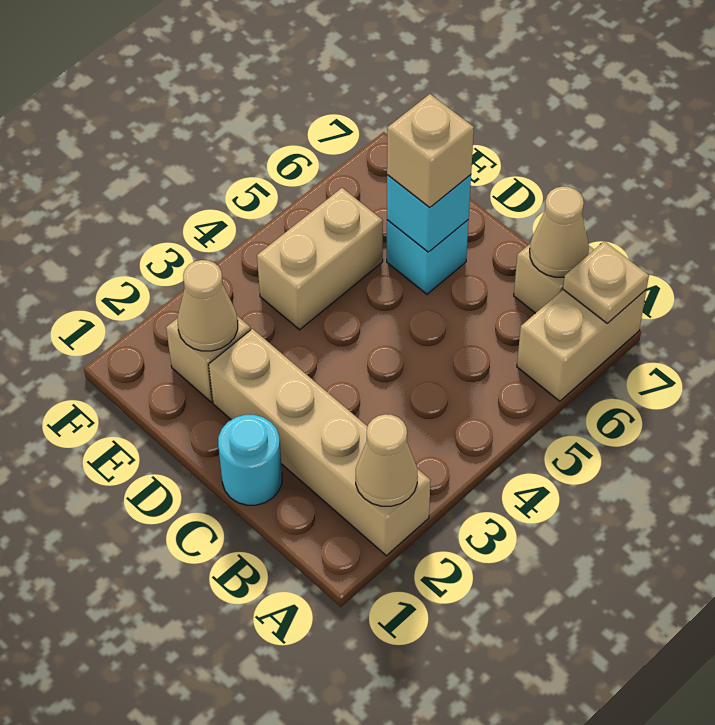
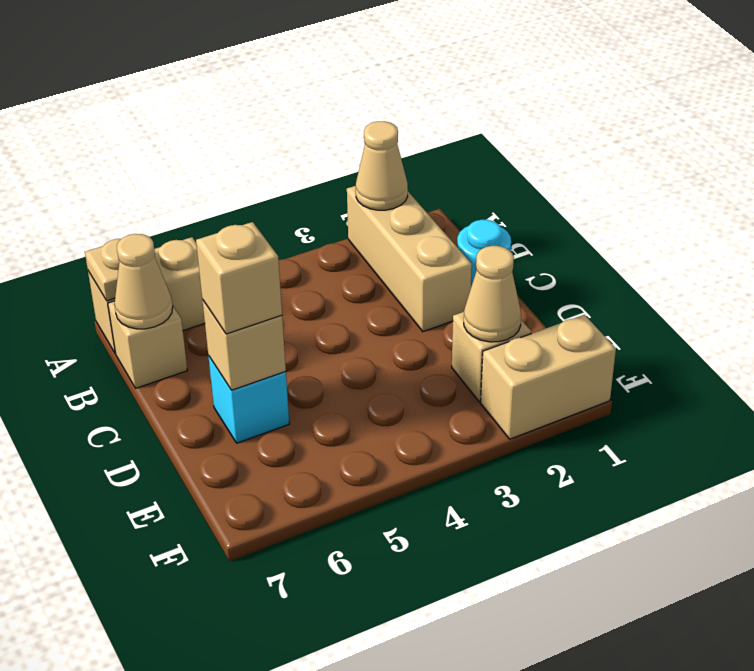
tan brick A2:D2 level 1 -> tan brick A2:C2 level 1
cyan brick D6 level 2 -> tan brick D6 level 2
tan brick E4:E5 level 1 -> tan brick F1:F2 level 1

